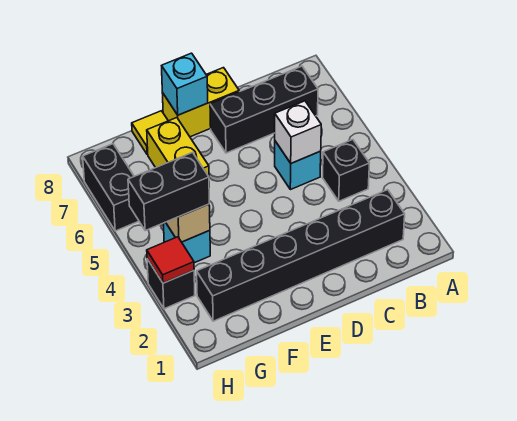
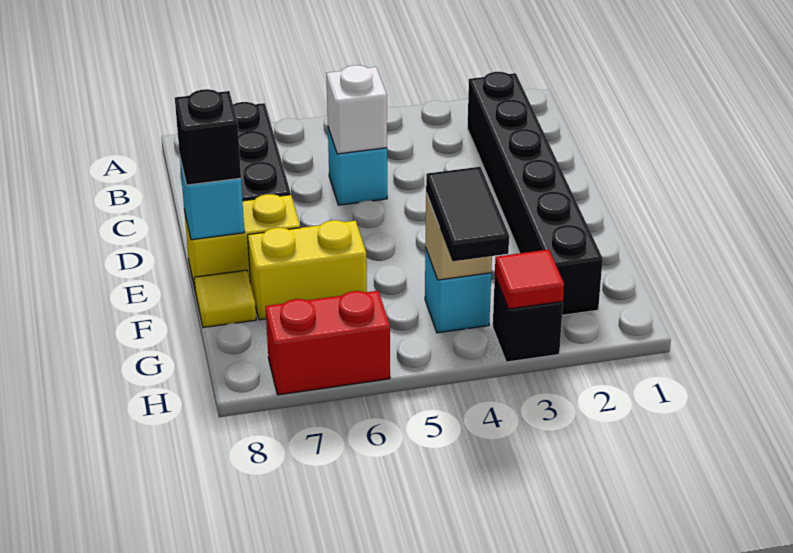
black brick B4 level 1 -> black brick E8 level 3
yellow brick D8:E8 level 1 -> yellow brick E7:E8 level 1
black brick G4:H4 level 3 -> black tile G4:H4 level 3
black brick H6:H7 level 1 -> red brick H6:H7 level 1

